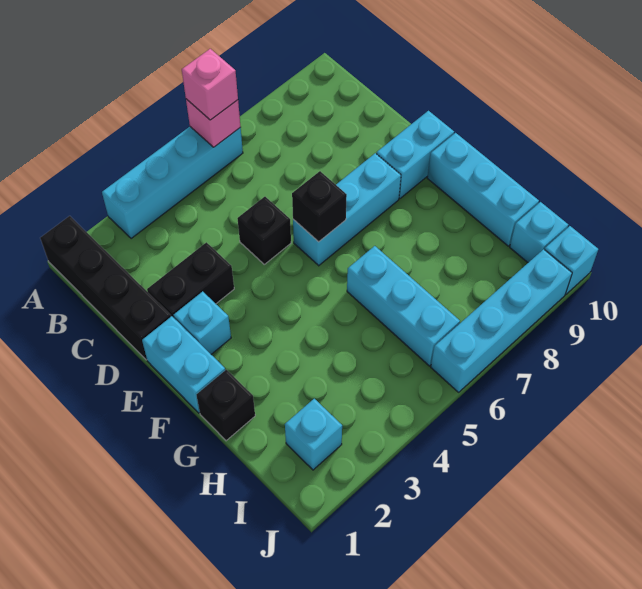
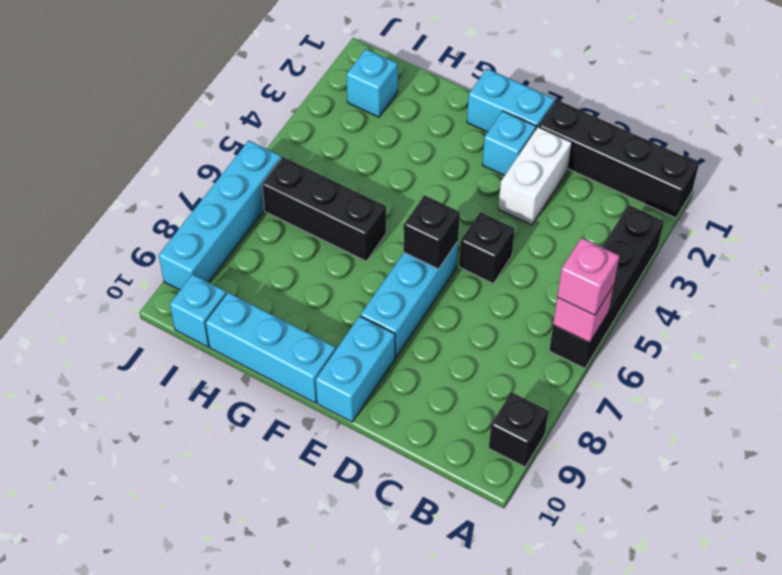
cyan brick A3:A6 level 1 -> black brick A3:A6 level 1
black brick D2:D3 level 1 -> white brick D2:D3 level 1
black brick G1 level 1 -> black brick A9 level 1
cyan brick G6:I6 level 1 -> black brick G6:I6 level 1
cyan brick J10 level 1 -> none

